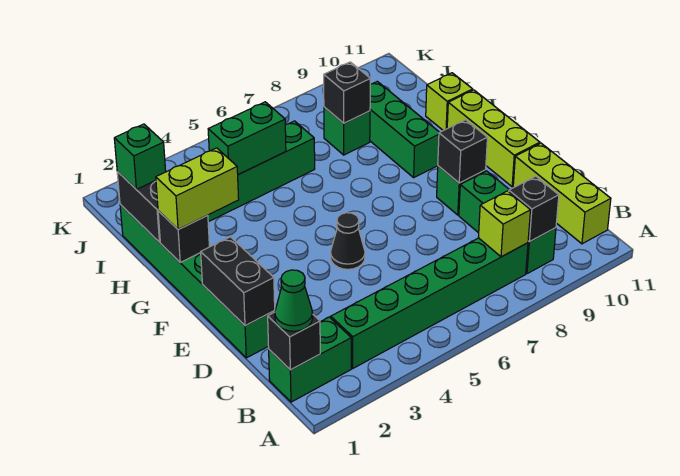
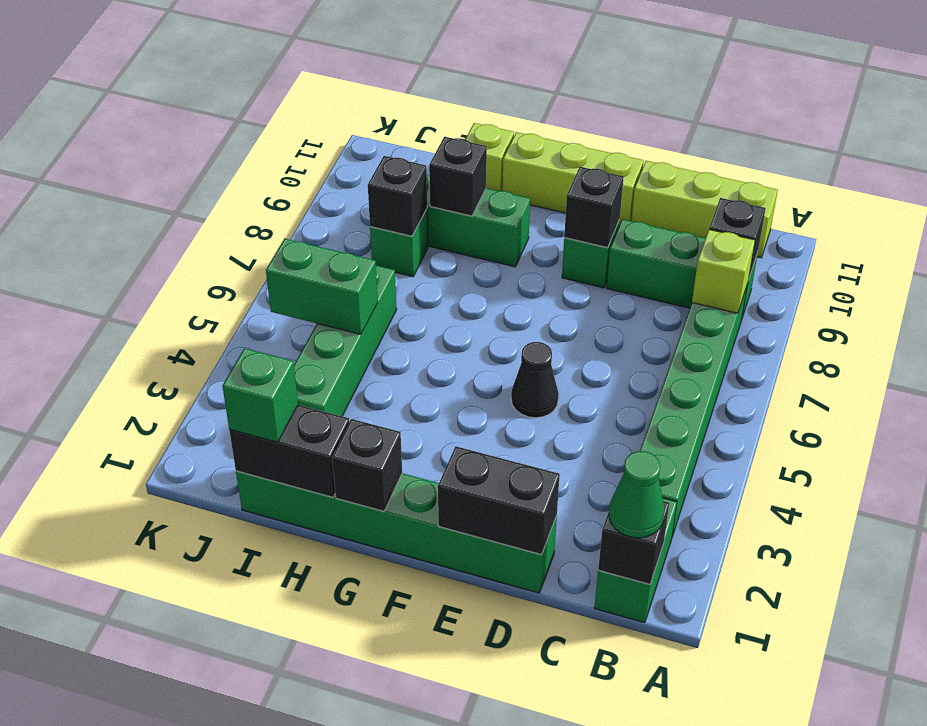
lime brick G1:G2 level 3 -> none
none -> black brick H9 level 2
green brick I4:I5 level 2 -> green brick I5:J5 level 2

